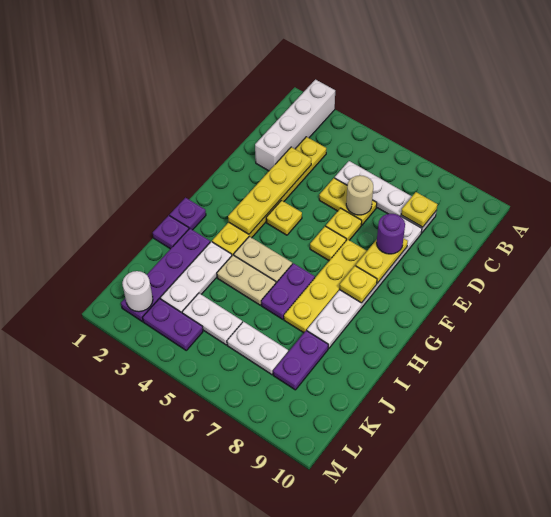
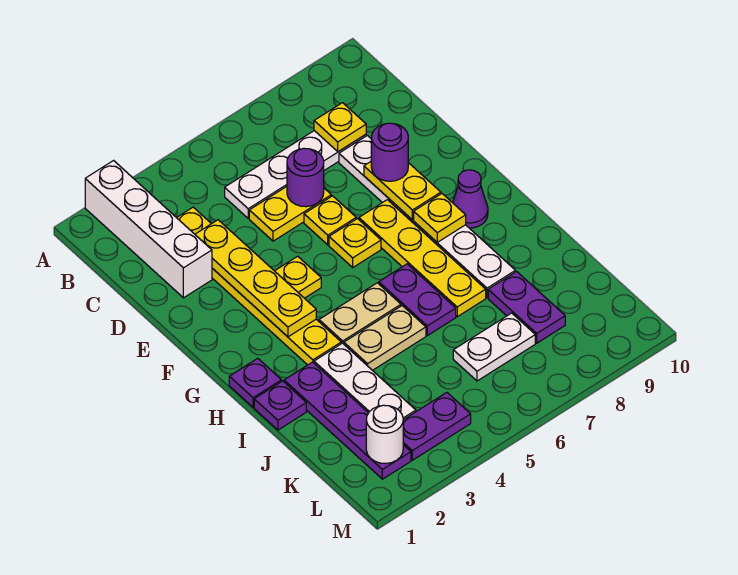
tan round brick D6 level 2 -> purple round brick D6 level 2
none -> purple cone G9 level 1
white plate K4:K5 level 1 -> none

